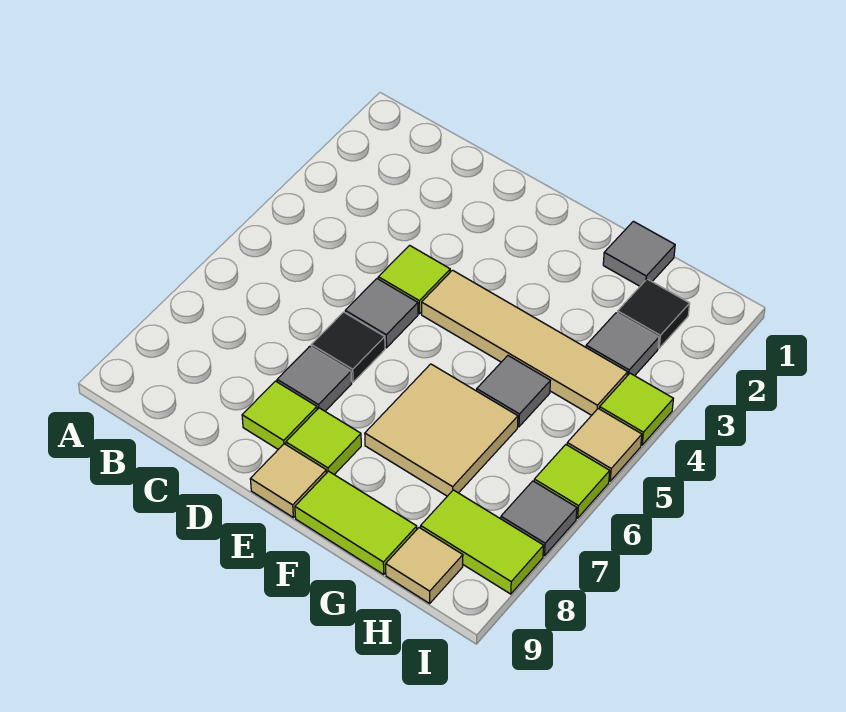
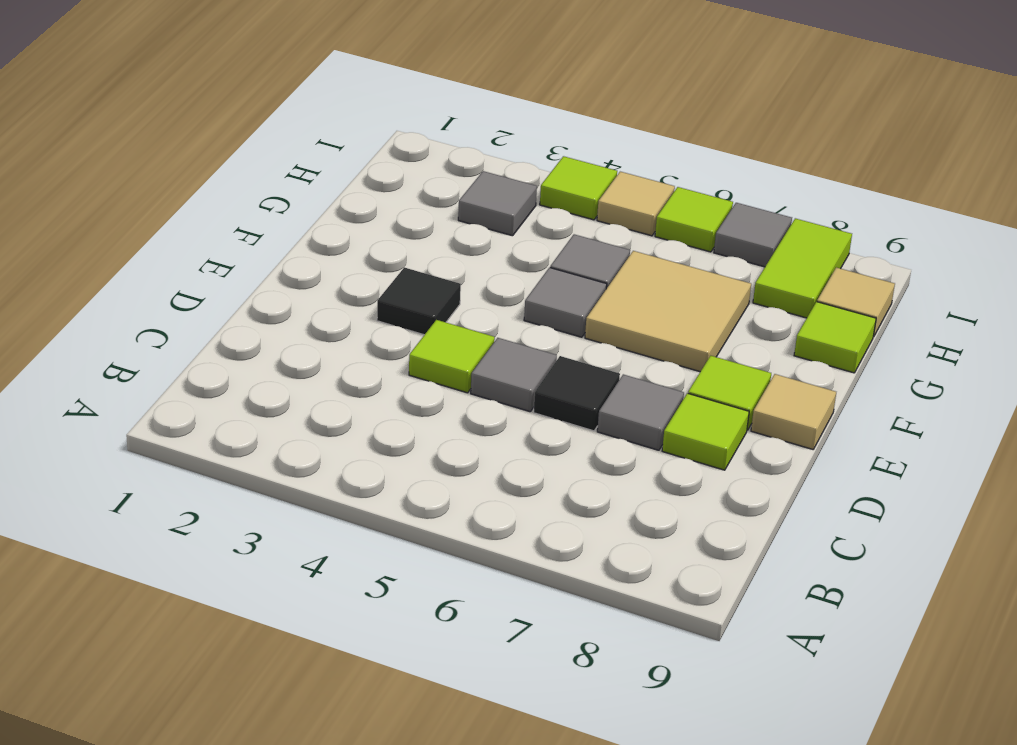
tan tile E4:H4 level 1 -> none
lime tile F9:G9 level 1 -> lime tile G9 level 1
grey tile G1 level 1 -> grey tile F5 level 1
black tile H2 level 1 -> black tile E3 level 1

